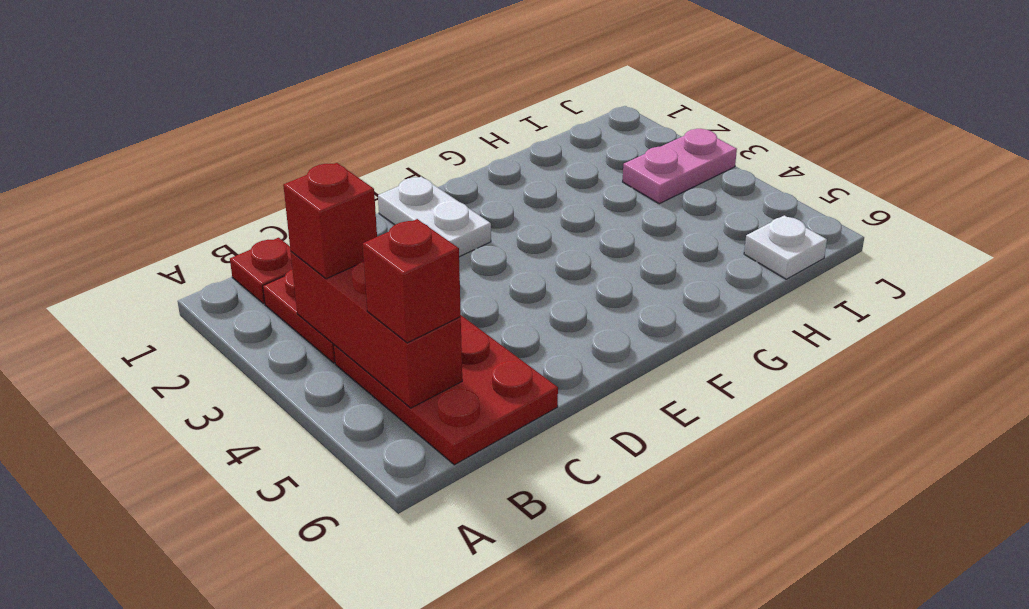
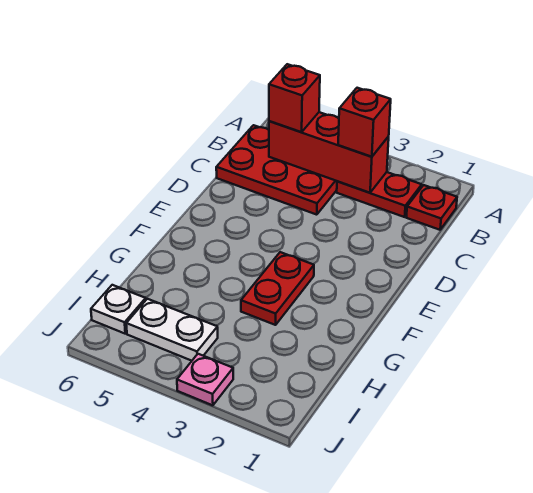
white plate E1:E2 level 1 -> white plate I4:I5 level 1
none -> red plate F3:G3 level 1
pink plate I3:J3 level 1 -> pink plate J3 level 1

